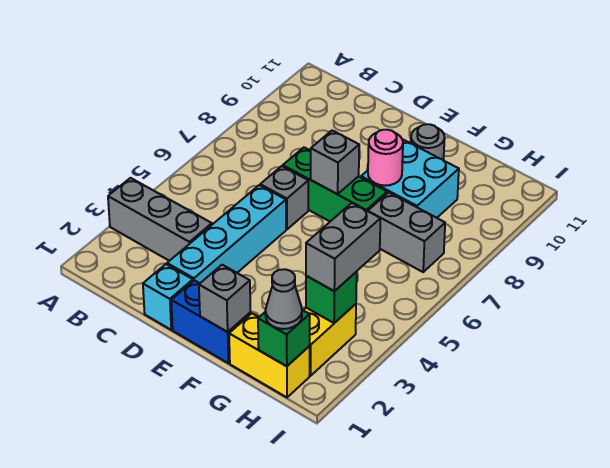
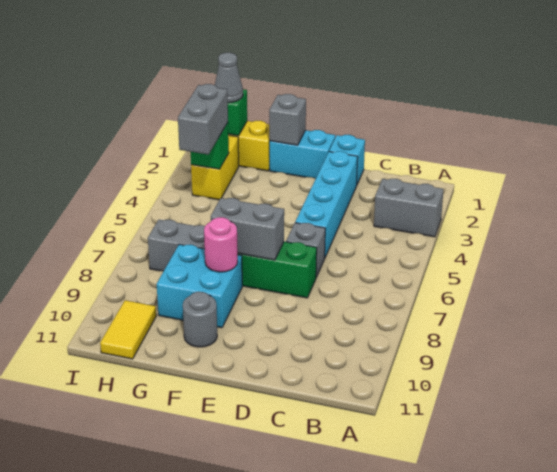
grey brick A3:C3 level 1 -> grey brick A3:B3 level 1
blue brick E1:F1 level 1 -> cyan brick E1:F1 level 1
grey brick E7 level 2 -> grey brick E7:F7 level 2
none -> yellow tile H10:H11 level 1

